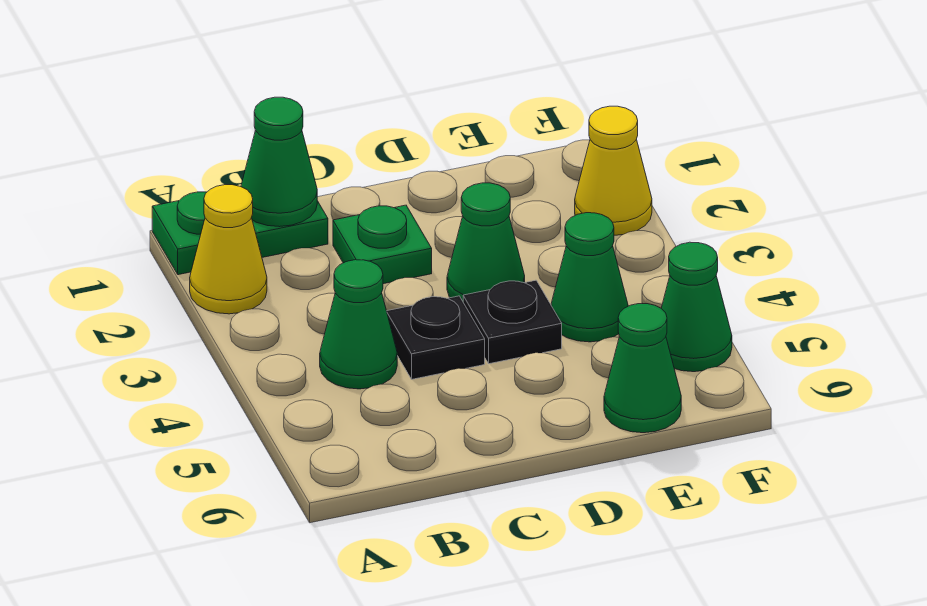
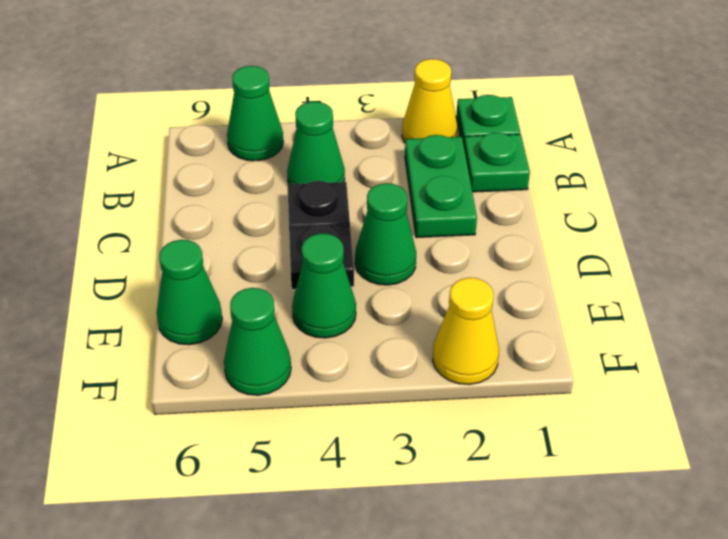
green cone B1 level 2 -> green cone A5 level 1
green plate C2 level 1 -> green plate B2:C2 level 1

